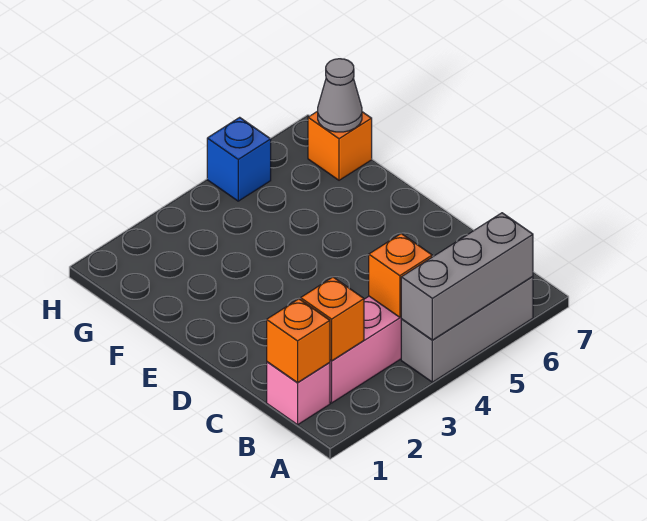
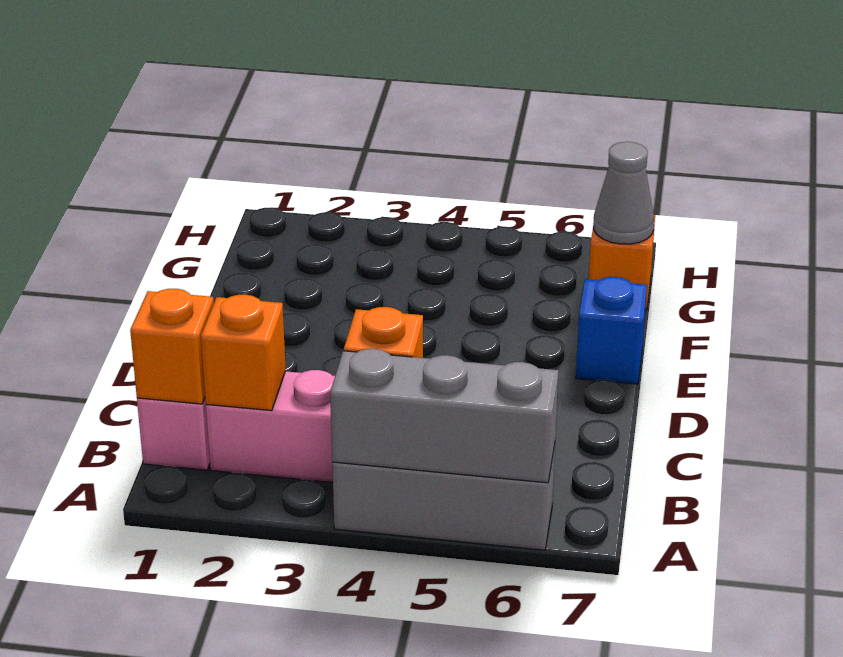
blue brick H5 level 1 -> blue brick E7 level 1

